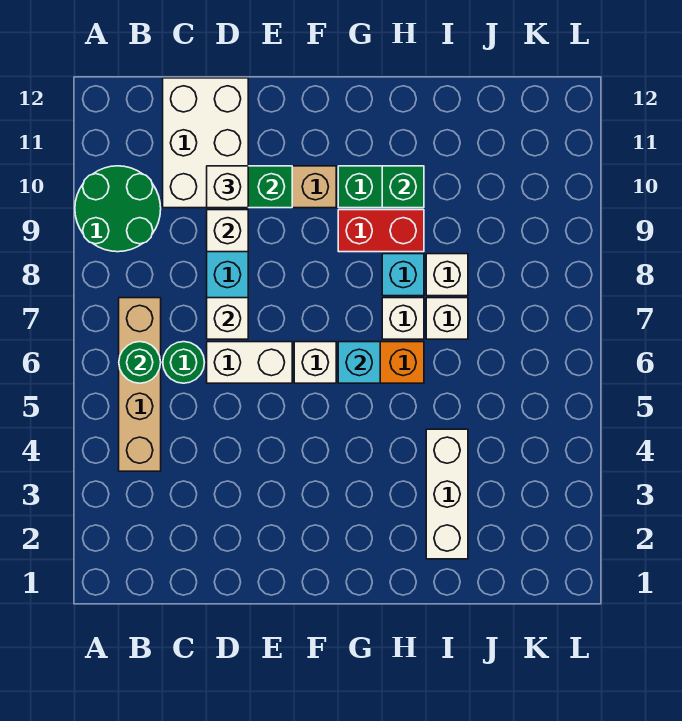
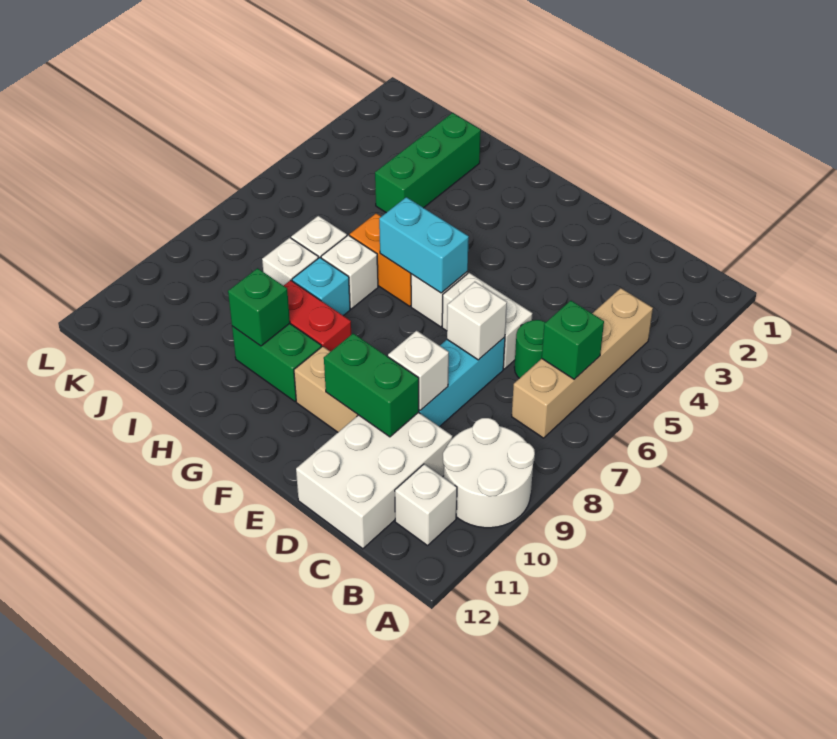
green round brick A9:B10 level 1 -> white round brick A9:B10 level 1
green round brick B6 level 2 -> green brick B6 level 2
white brick D10 level 3 -> white brick B11 level 1
cyan brick G6 level 2 -> cyan brick F6:G6 level 2
white brick I2:I4 level 1 -> green brick I2:I4 level 1

